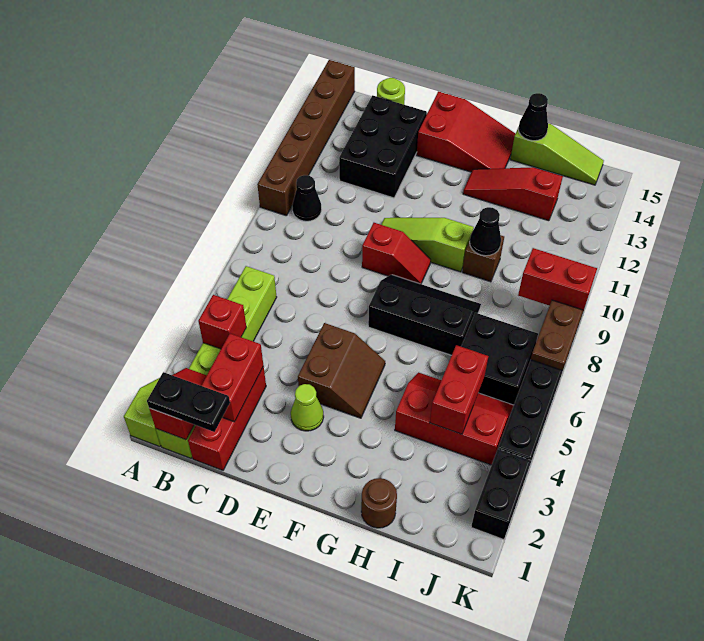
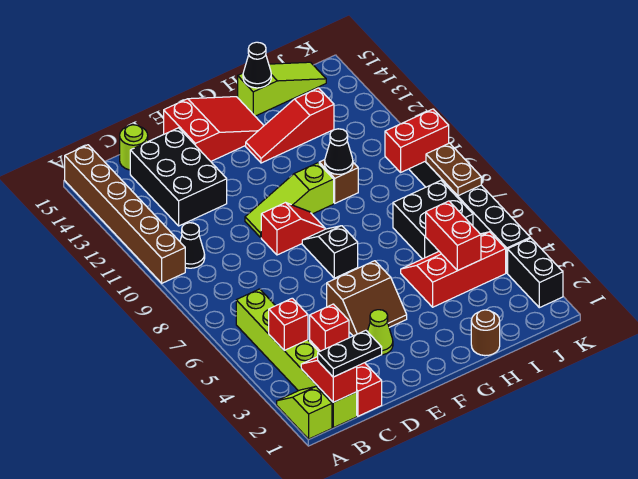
red brick C2:C3 level 2 -> red brick C3 level 2
brown slope E4:F5 level 1 top E -> brown slope E4:F5 level 1 top 5
black slope F7:H8 level 1 top 7 -> black slope F7:F8 level 1 top 7

